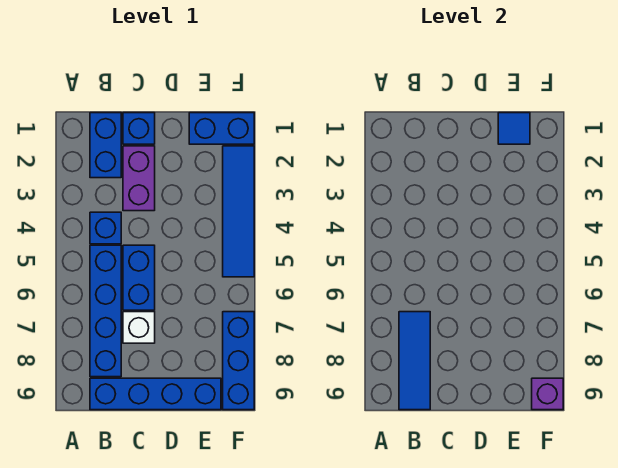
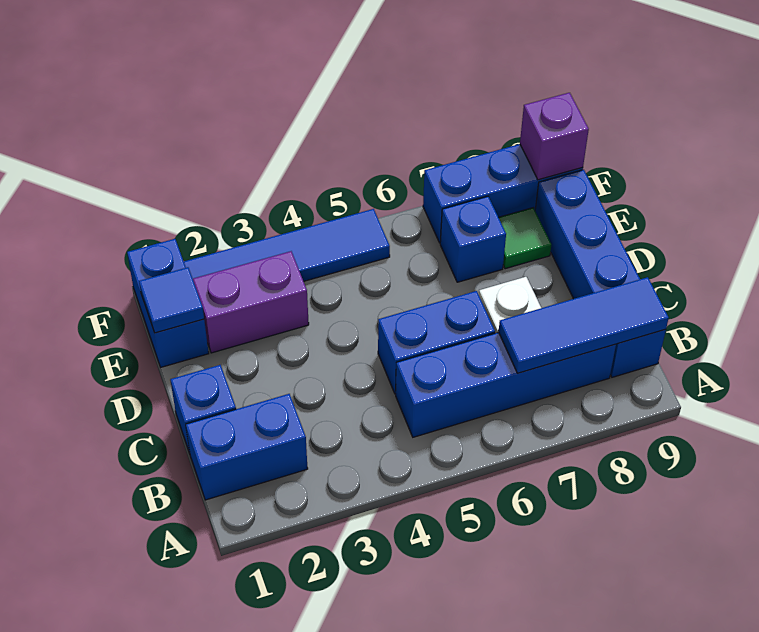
blue brick B4 level 1 -> blue brick E7 level 1
purple brick C2:C3 level 1 -> purple brick E2:E3 level 1
none -> green tile E8 level 1

